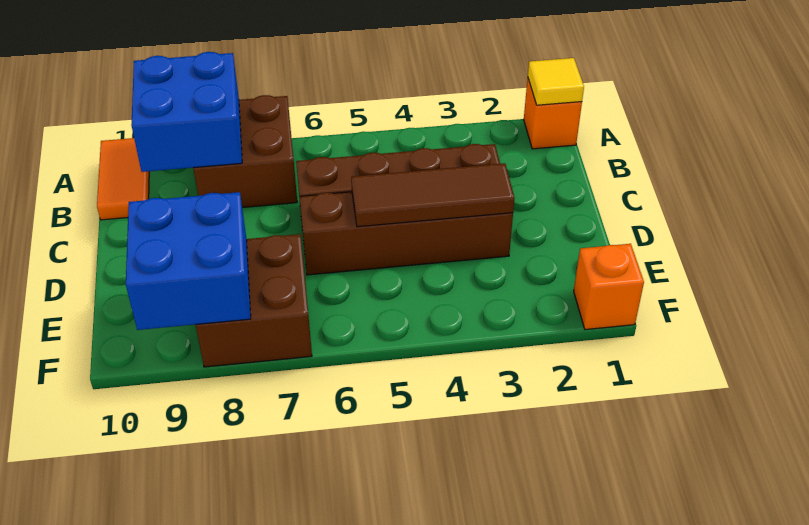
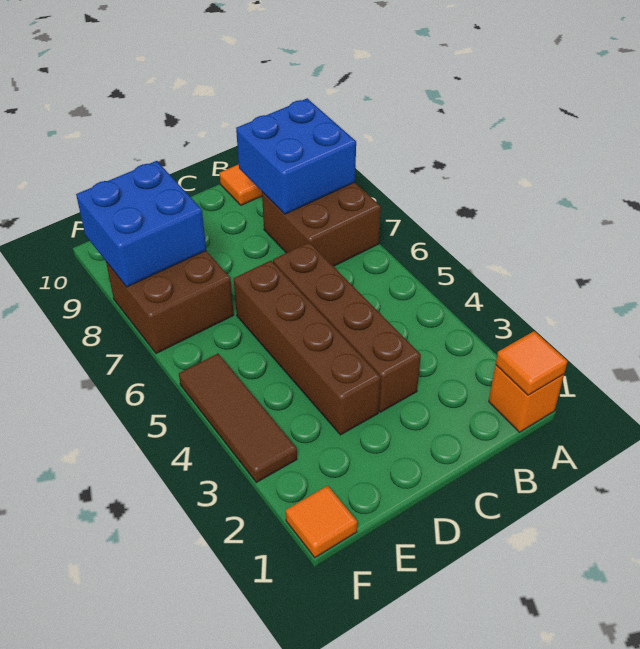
yellow tile A1 level 2 -> orange tile A1 level 2
brown tile D3:D5 level 2 -> brown tile F3:F5 level 1
orange brick F1 level 1 -> orange tile F1 level 1

